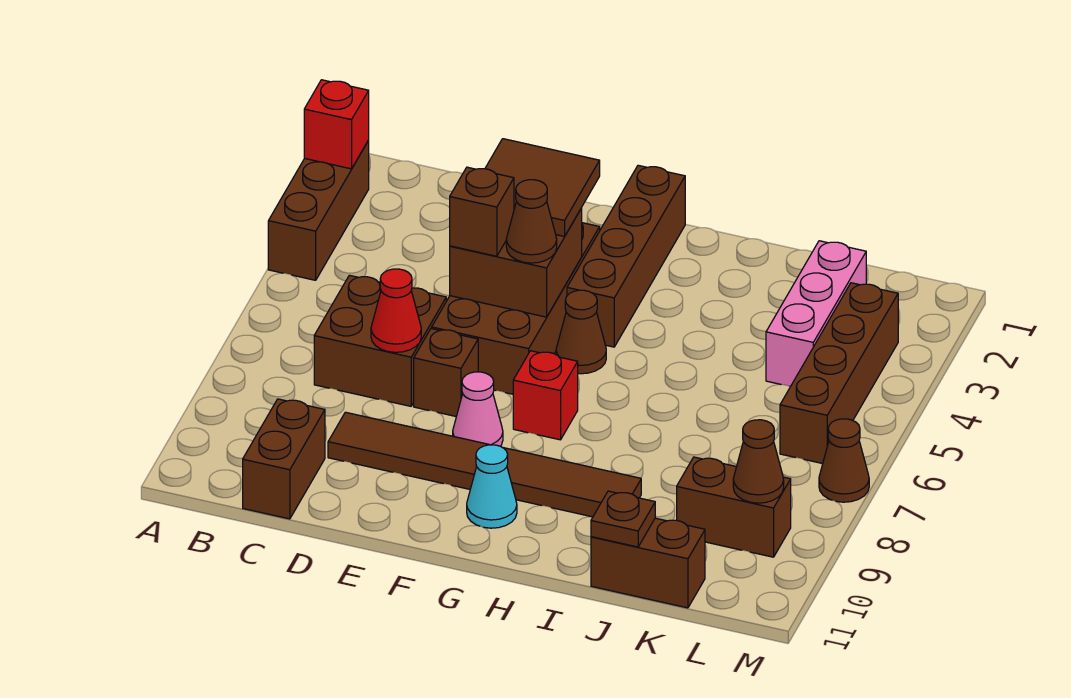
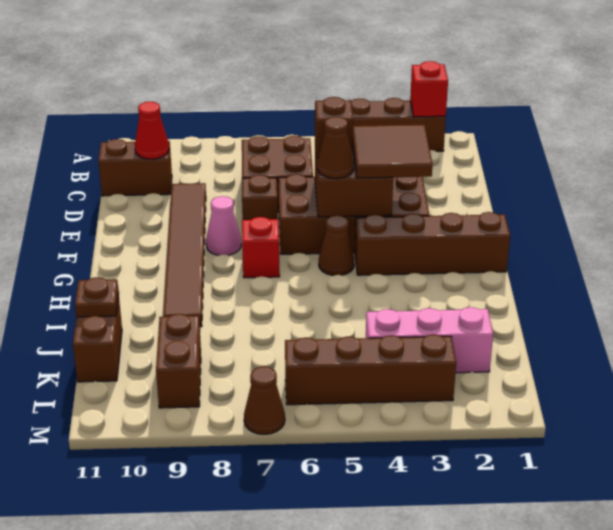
red cone D7 level 2 -> red cone C10 level 2
cyan cone G10 level 1 -> none
brown cone L9 level 2 -> none

